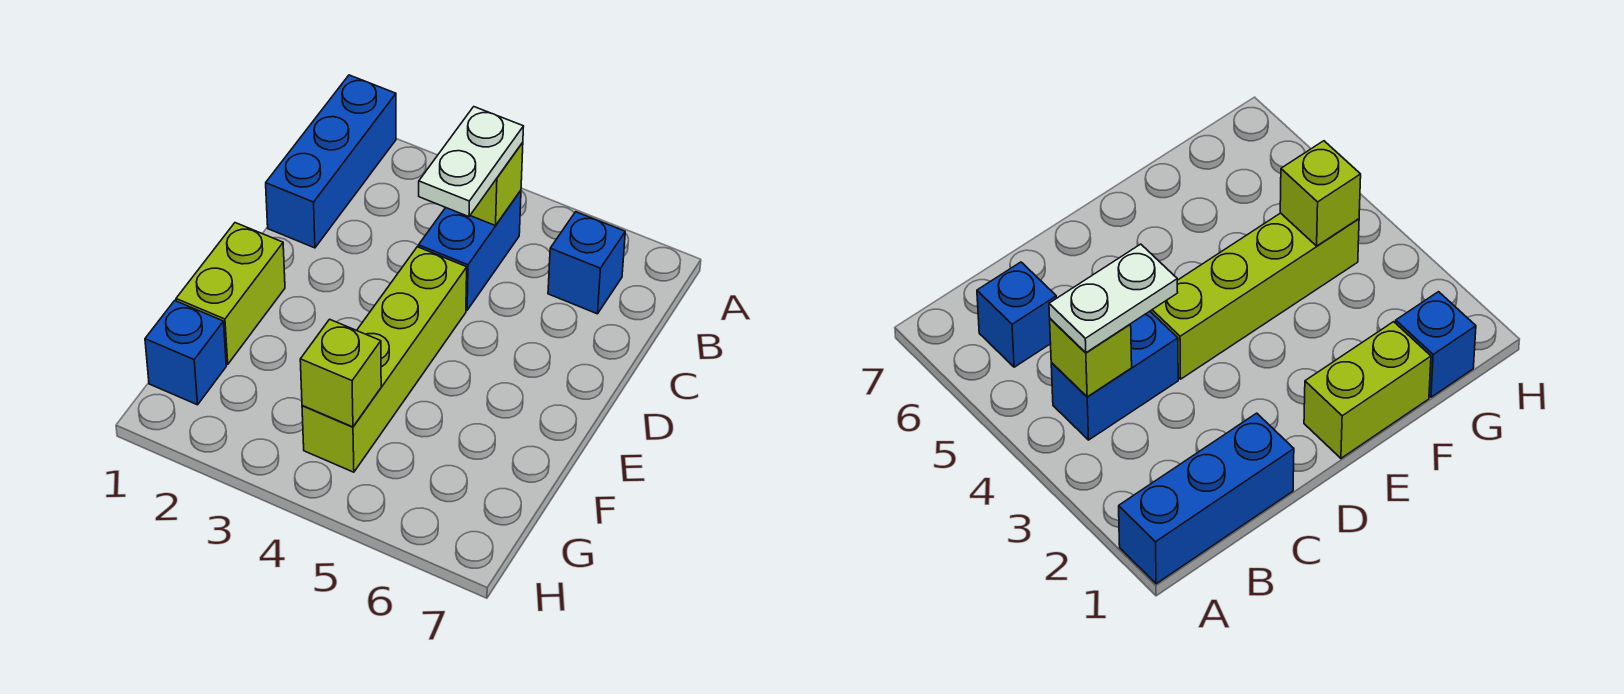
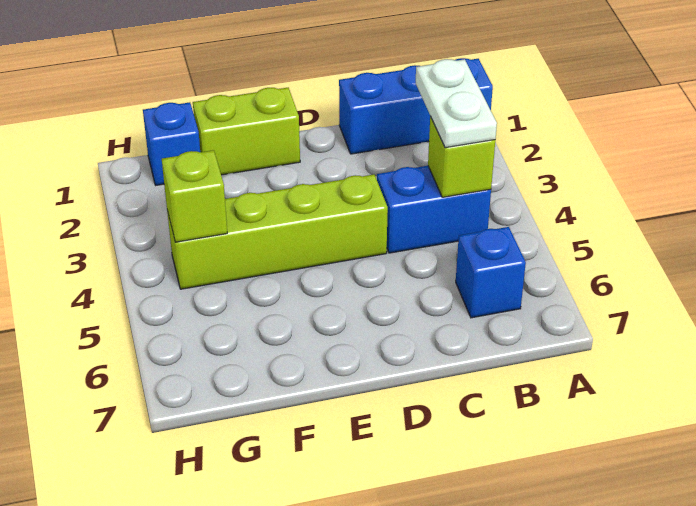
white plate B4:C4 level 3 -> white plate B3:B4 level 3

